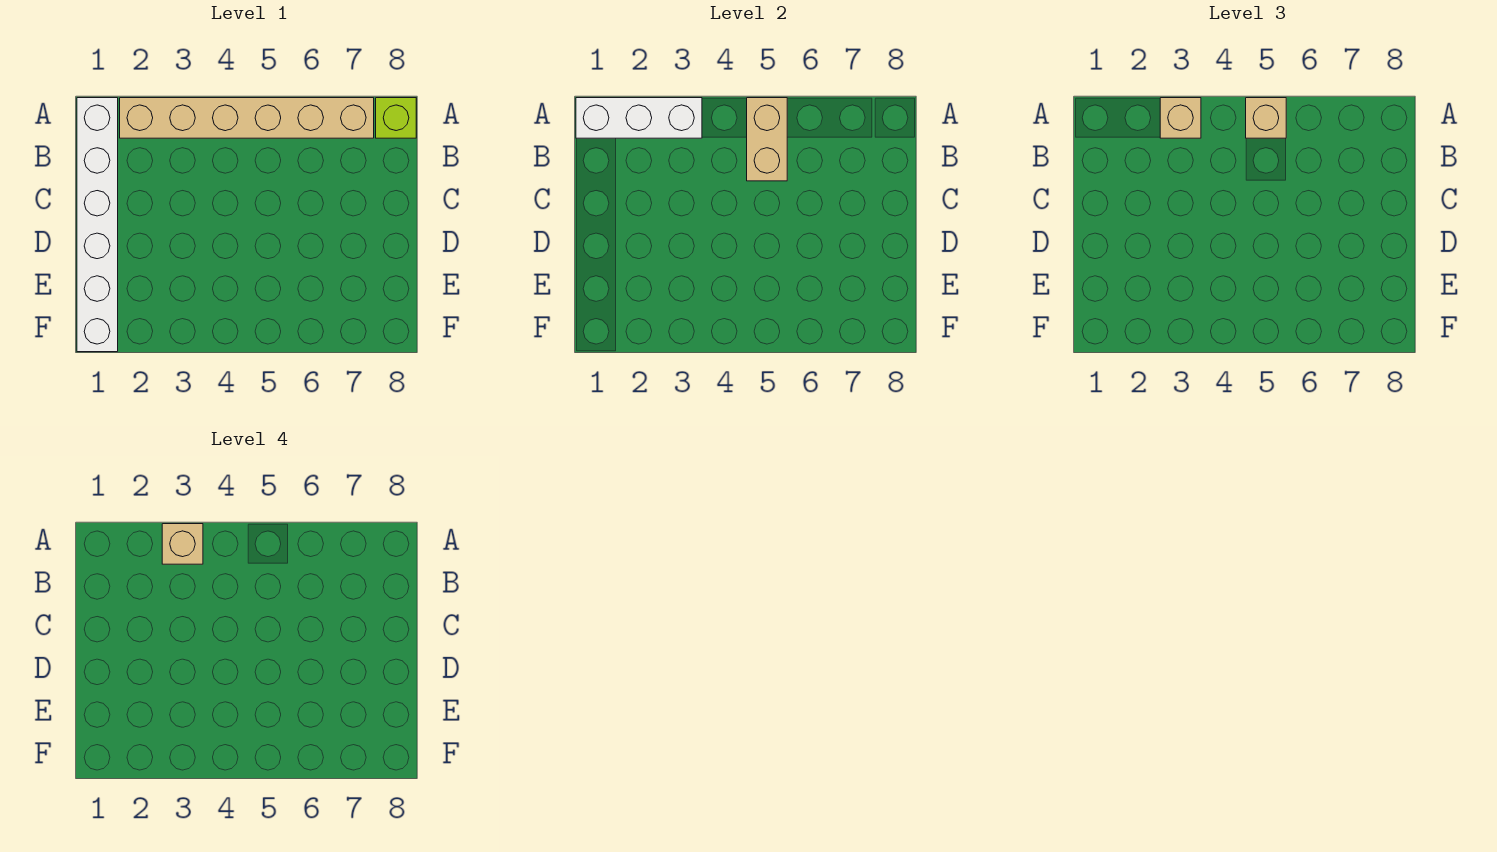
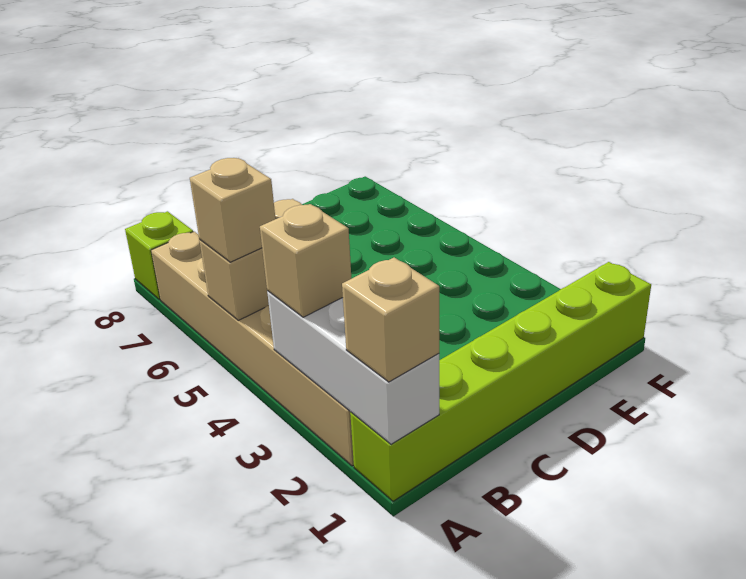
white brick A1:F1 level 1 -> lime brick A1:F1 level 1
tan brick A3 level 4 -> tan brick A1 level 3

